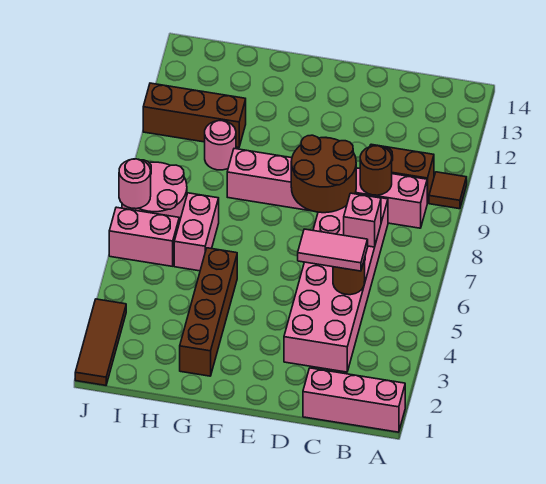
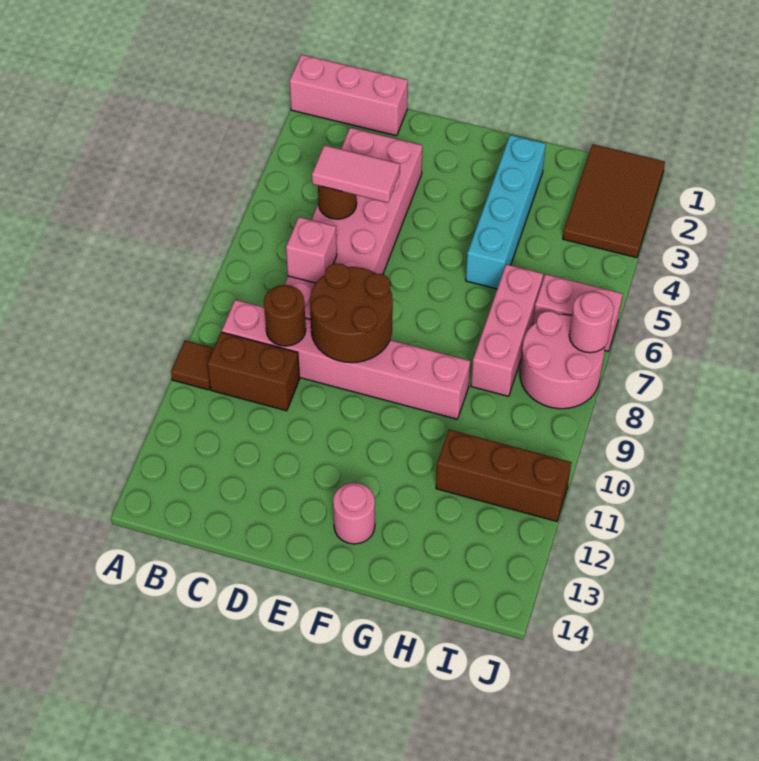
brown brick G2:G5 level 1 -> cyan brick G2:G5 level 1
pink brick H6:H7 level 1 -> pink brick H6:H8 level 1
pink round brick H10 level 1 -> pink round brick F13 level 1
brown tile J1:J3 level 1 -> brown tile I1:J3 level 1

